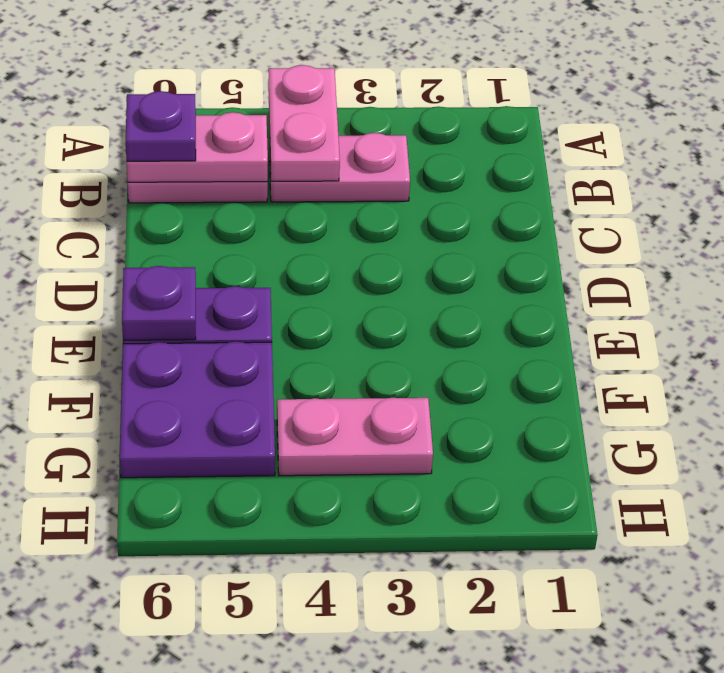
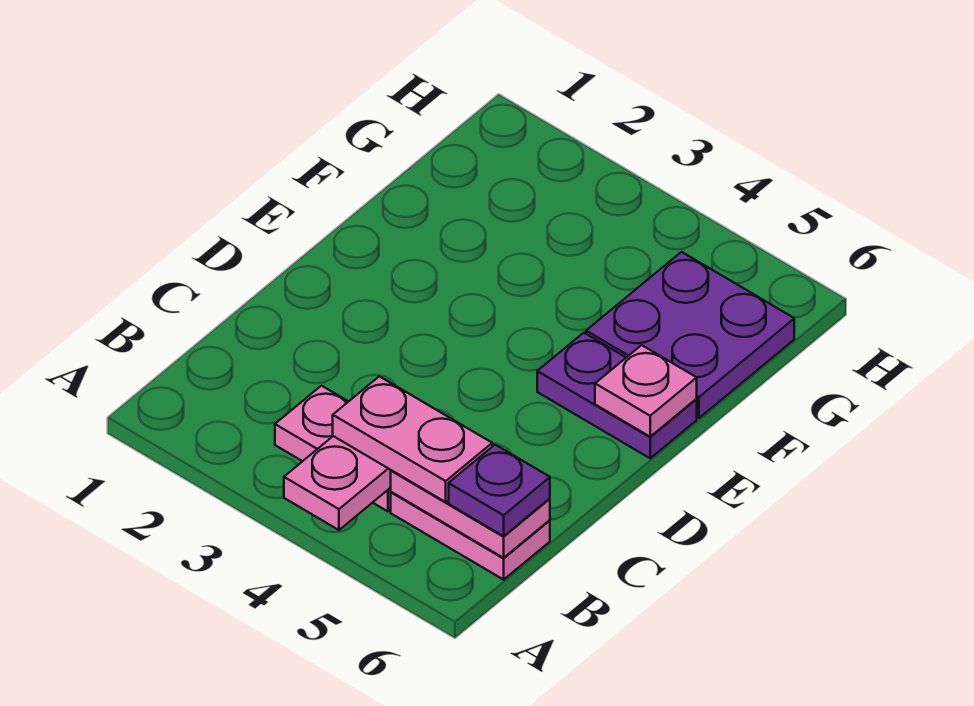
purple plate E6 level 2 -> pink plate E6 level 2
pink plate G3:G4 level 1 -> pink plate B4:B5 level 3

